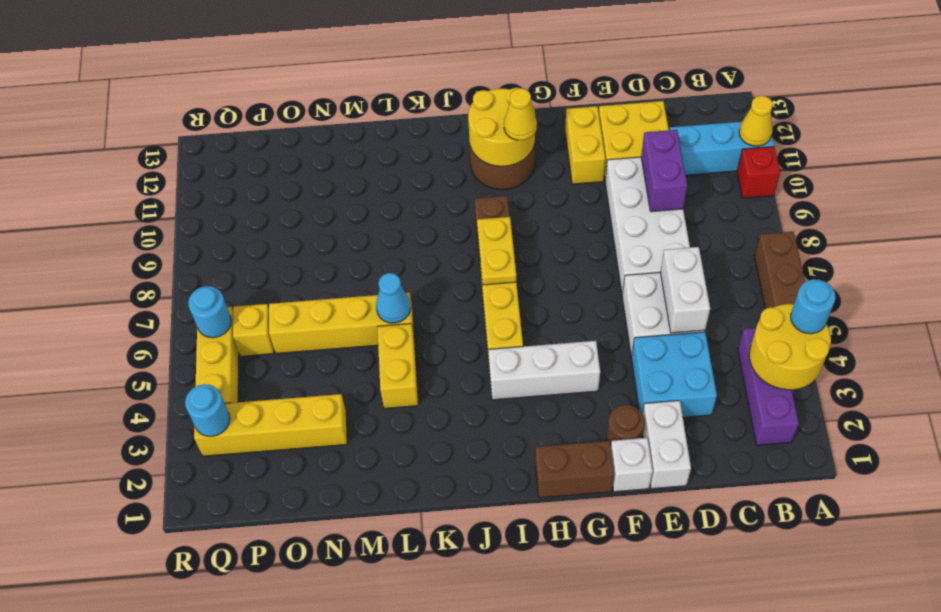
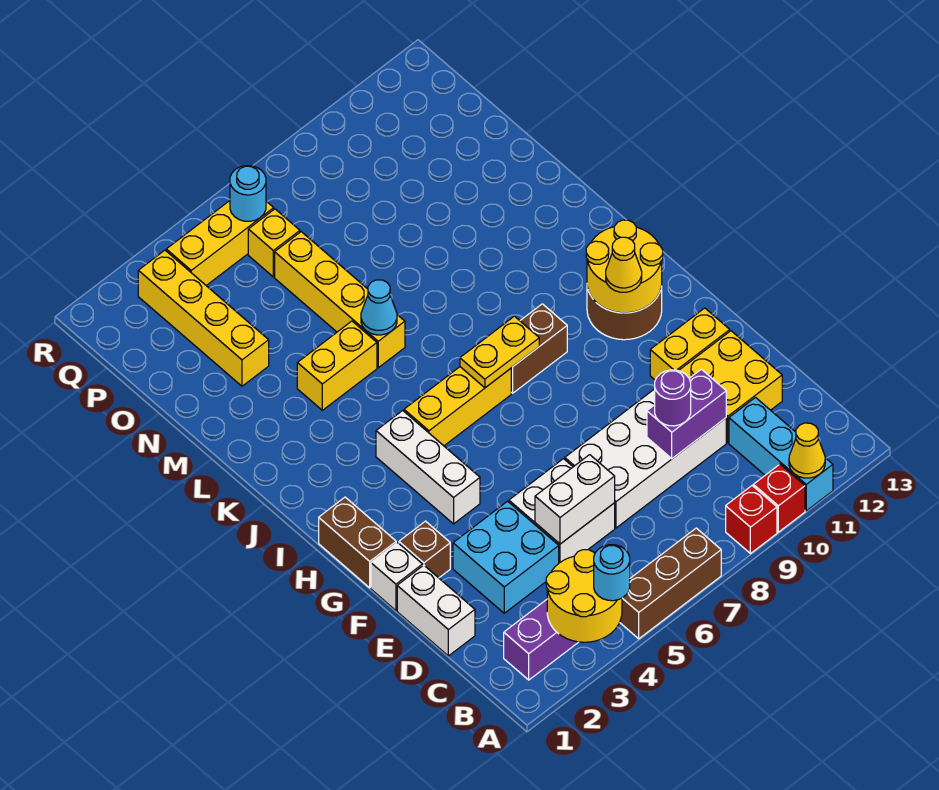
none -> red brick A9 level 1
none -> purple round brick D9 level 3
white brick E1:E2 level 1 -> white brick D1:E1 level 1
brown round brick F2 level 1 -> brown brick F2 level 1
cyan round brick Q3 level 2 -> none

